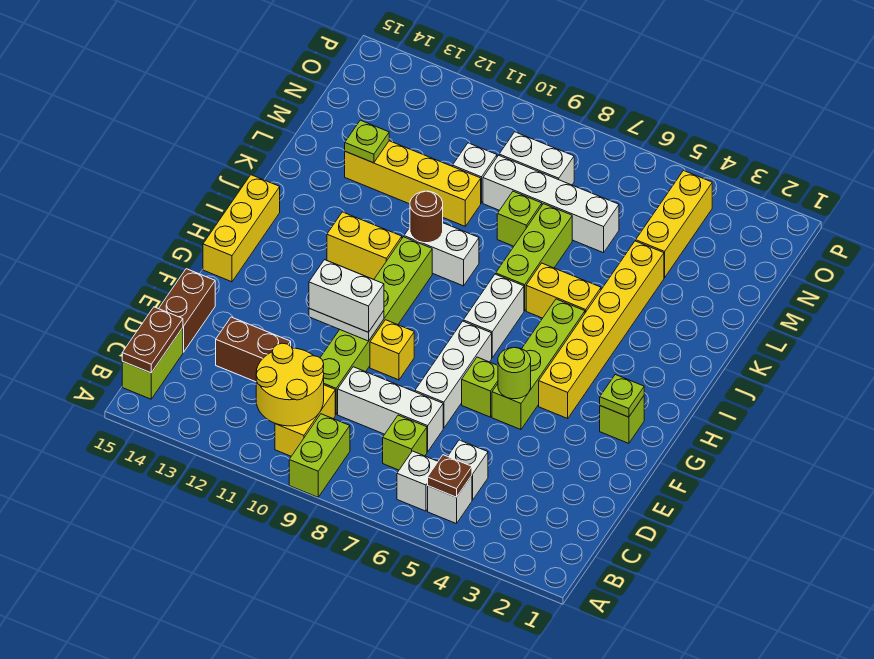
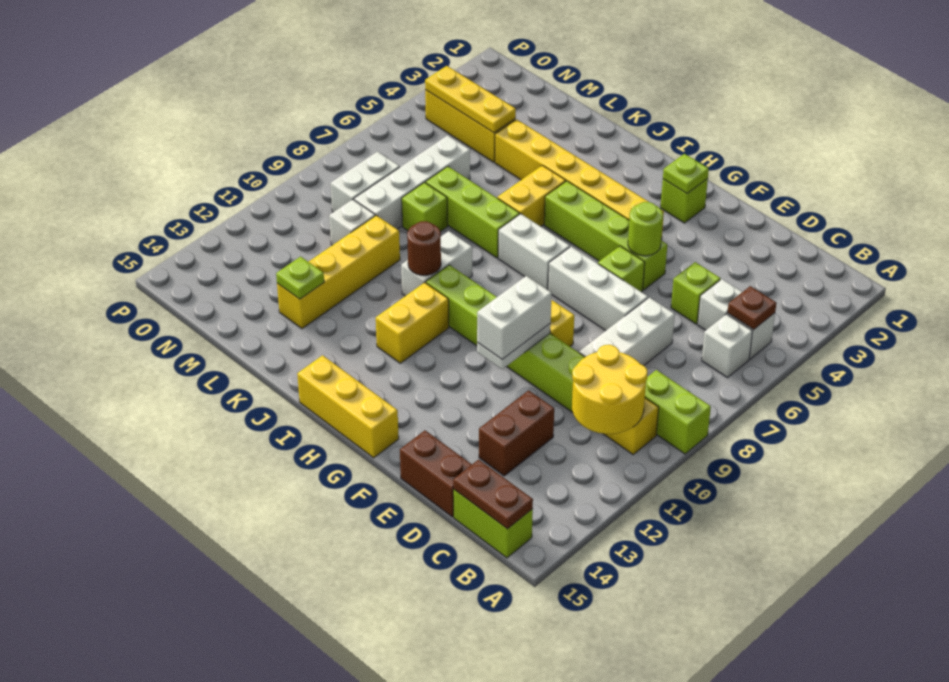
lime brick C7 level 1 -> lime brick D5 level 1
none -> yellow plate M4:O4 level 2

